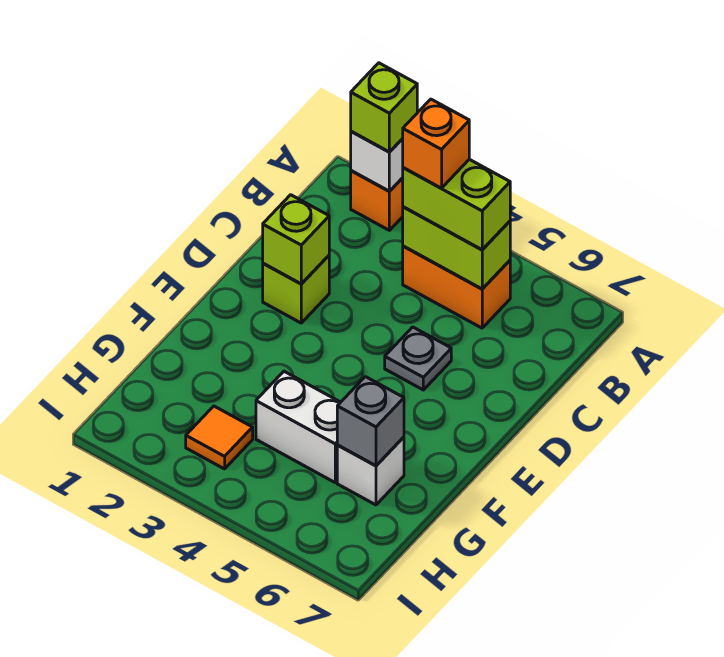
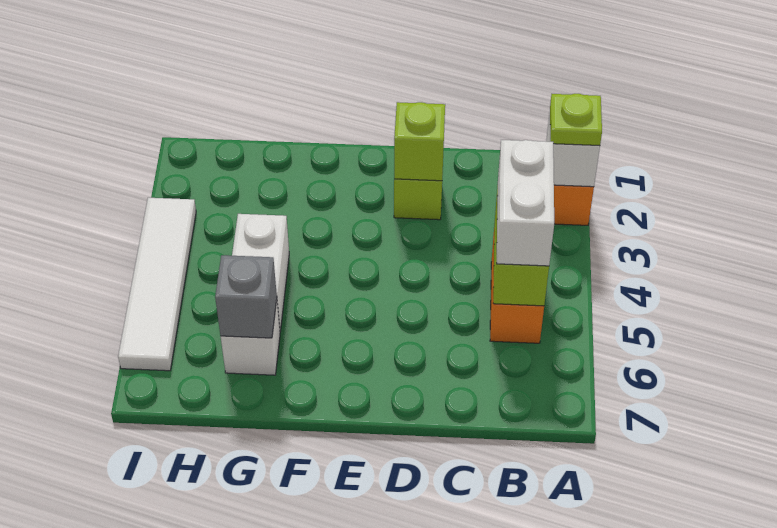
lime brick A2 level 3 -> lime plate A2 level 3
lime brick B4:B5 level 3 -> white brick B4:B5 level 3
orange brick B4 level 4 -> none
grey plate D5 level 1 -> none
orange tile H3 level 1 -> none
none -> white tile I3:I6 level 1

